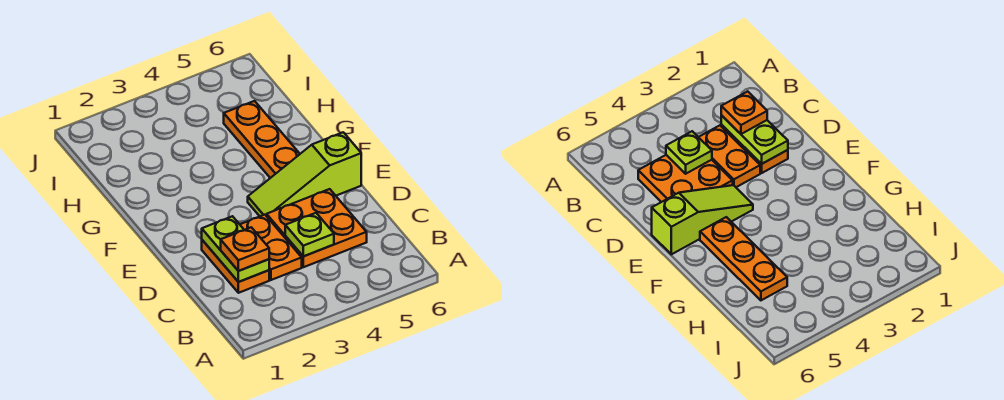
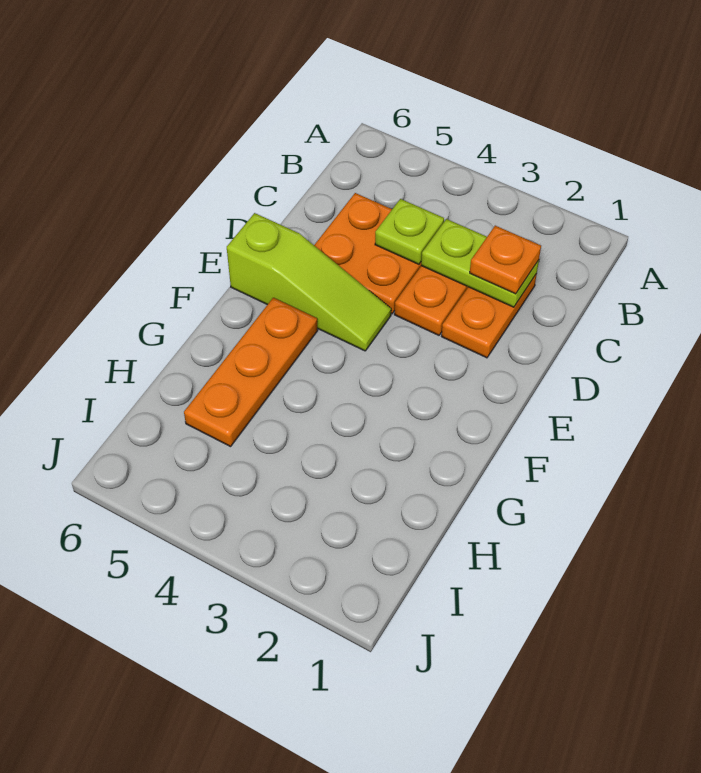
lime plate C2:D2 level 2 -> lime plate C2:C3 level 2

